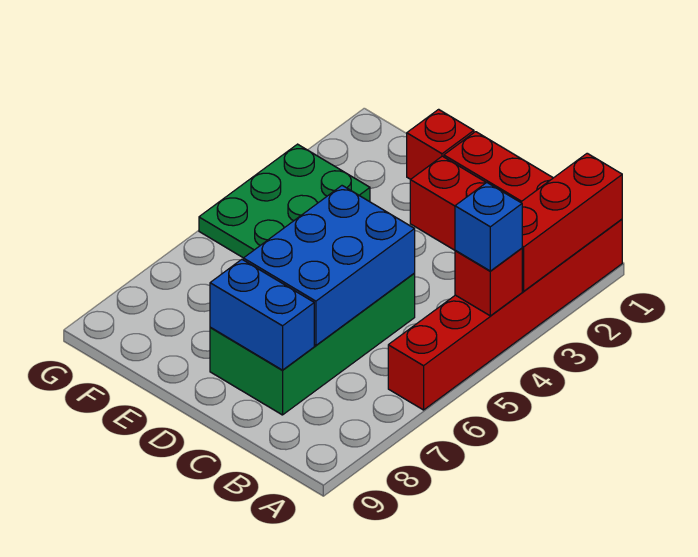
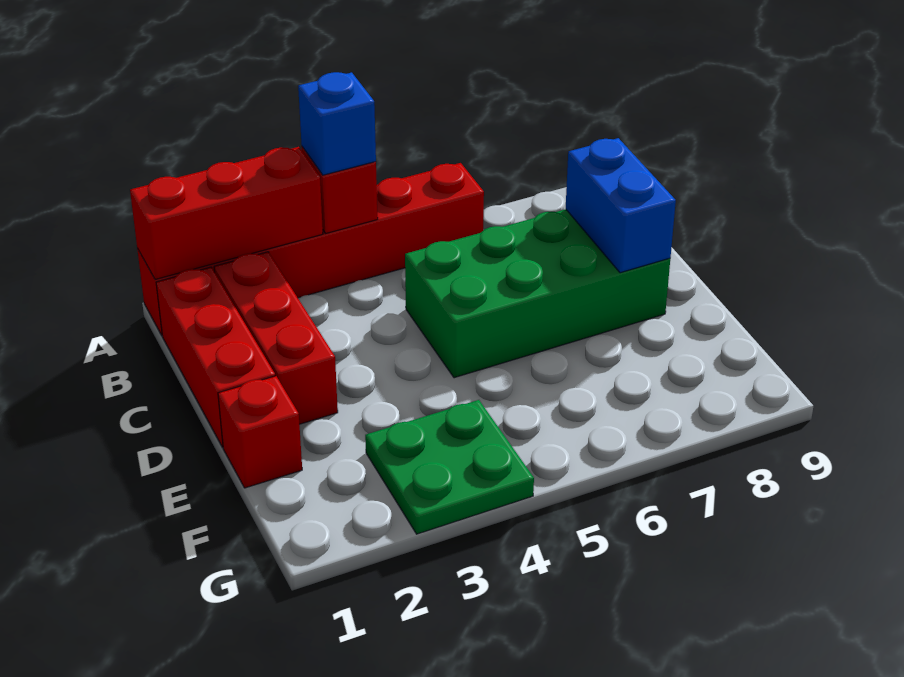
blue brick C5:D7 level 2 -> none
green plate F3:G5 level 1 -> green plate F3:G4 level 1

